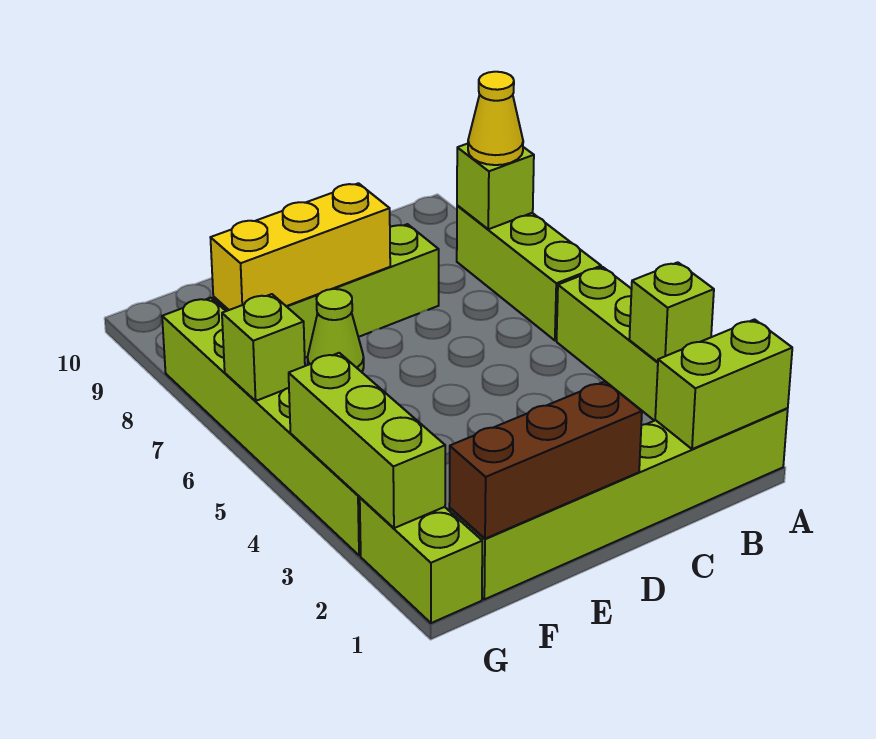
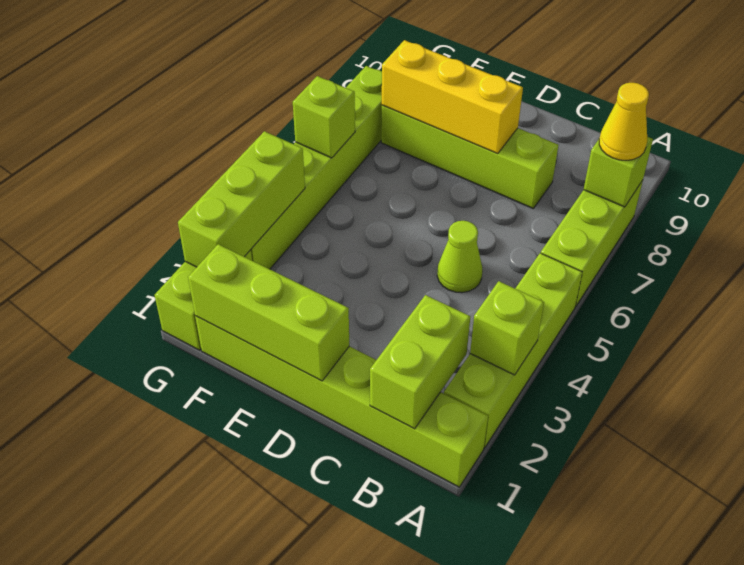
lime brick A1:B1 level 2 -> lime brick B1:B2 level 2
brown brick D1:F1 level 2 -> lime brick D1:F1 level 2
lime cone E7 level 1 -> lime cone C5 level 1

